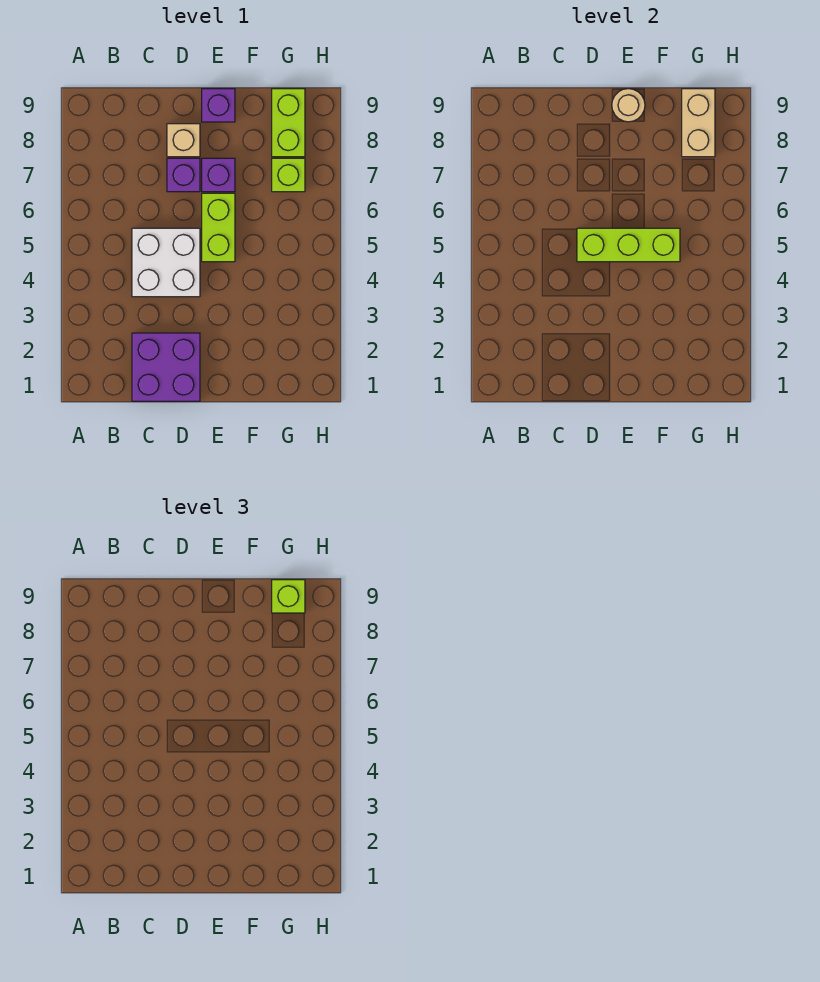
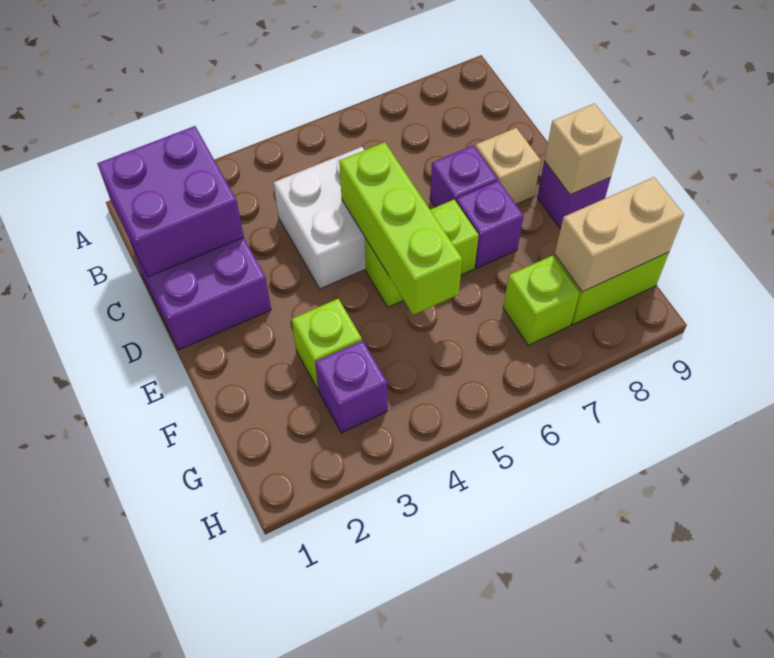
none -> purple brick B1:C2 level 2
tan round brick E9 level 2 -> tan brick E9 level 2
none -> purple brick G3 level 1
lime brick G9 level 3 -> lime brick F3 level 1

